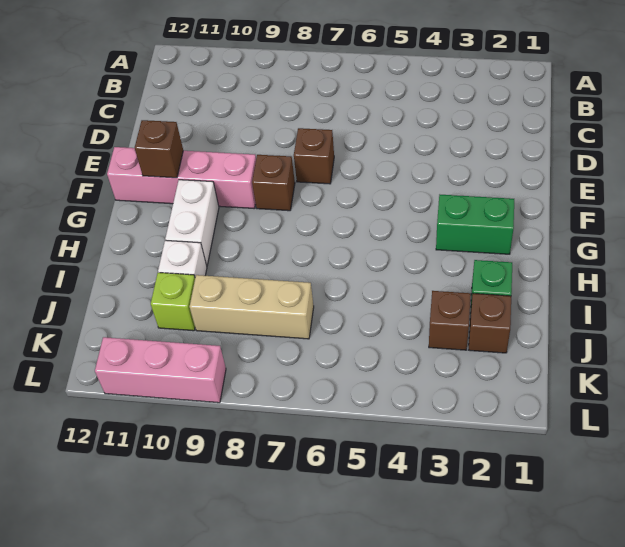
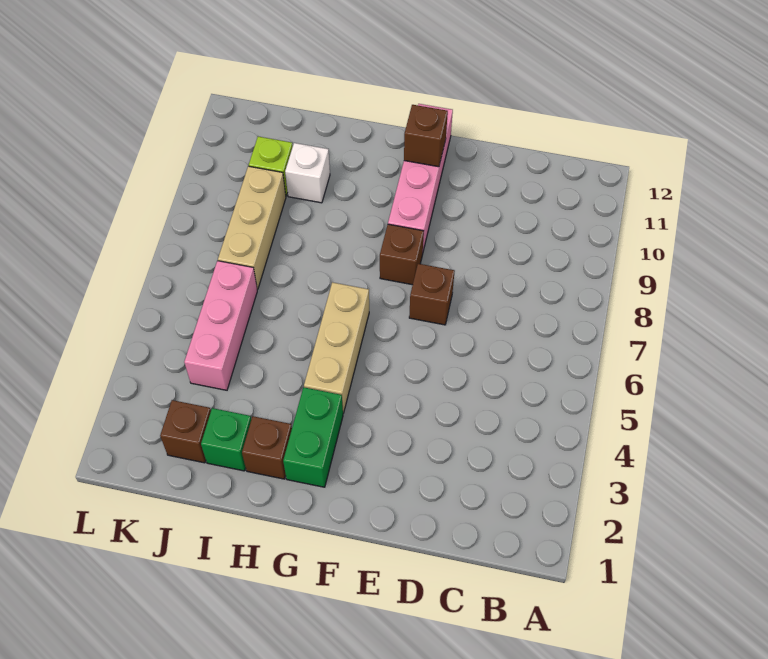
none -> tan brick G4:G6 level 1
white brick G10:H10 level 1 -> none
brown brick J3 level 1 -> brown brick H2 level 1
pink brick L9:L11 level 1 -> pink brick J4:J6 level 1

